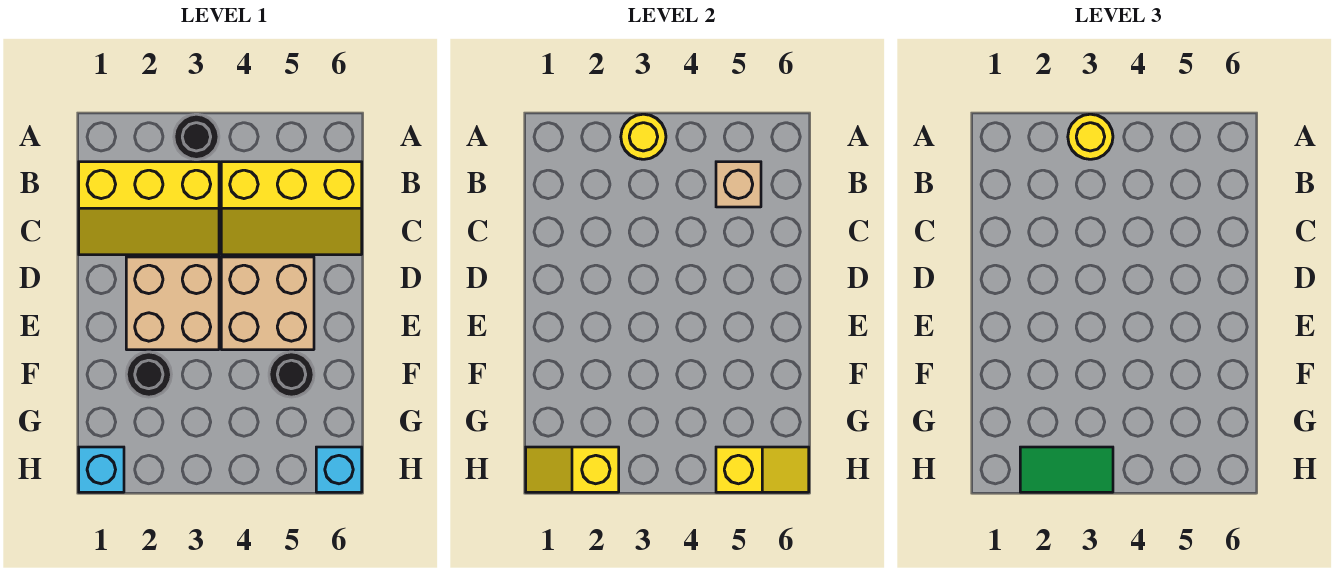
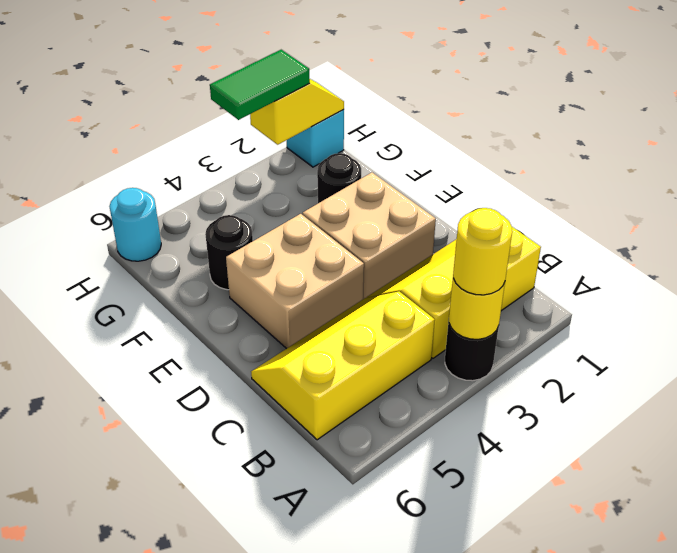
tan brick B5 level 2 -> none
yellow slope H5:H6 level 2 top 5 -> none
cyan brick H6 level 1 -> cyan round brick H6 level 1

